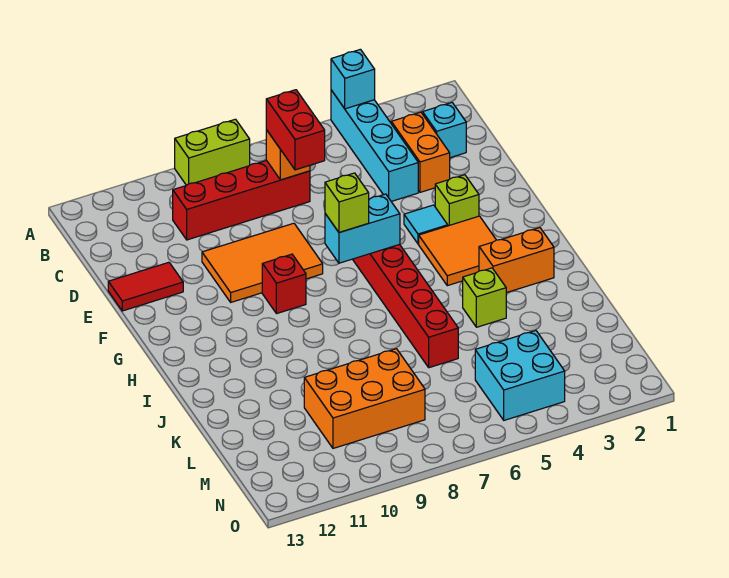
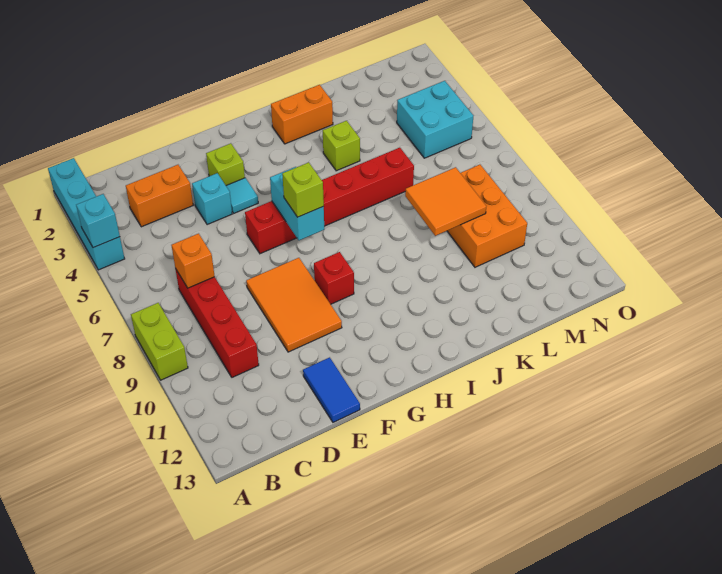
cyan brick A4:D4 level 1 -> cyan brick A1:A4 level 1
cyan brick C2 level 1 -> cyan brick E4 level 1
red brick C7:D7 level 3 -> none
red tile E12:E13 level 1 -> blue tile E12:E13 level 1
orange tile G3:H4 level 1 -> orange tile K8:L9 level 2
orange brick I2:I3 level 1 -> orange brick I2:J2 level 1

